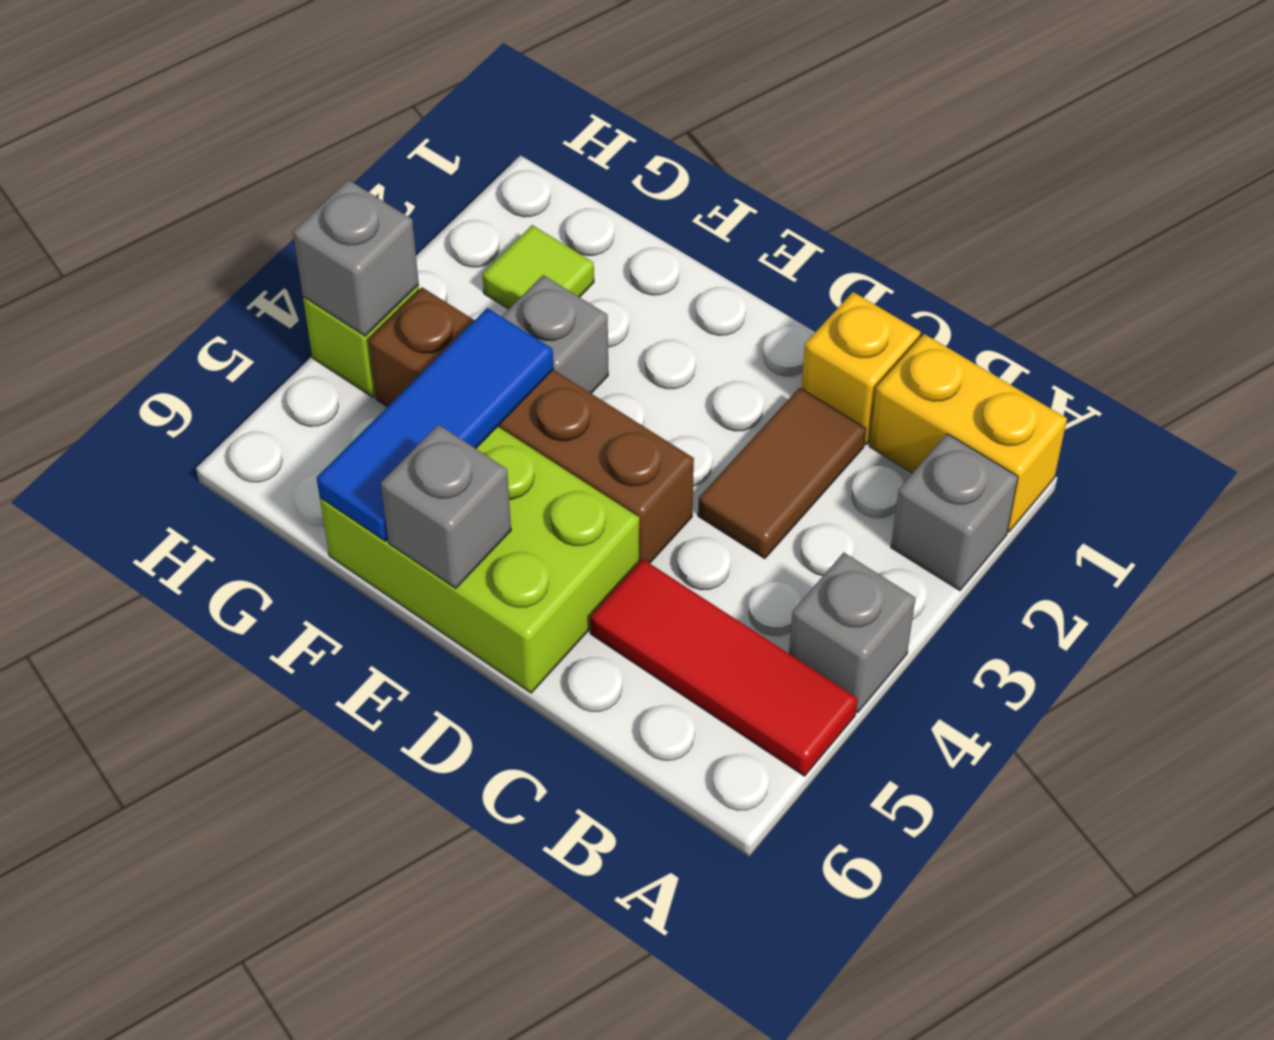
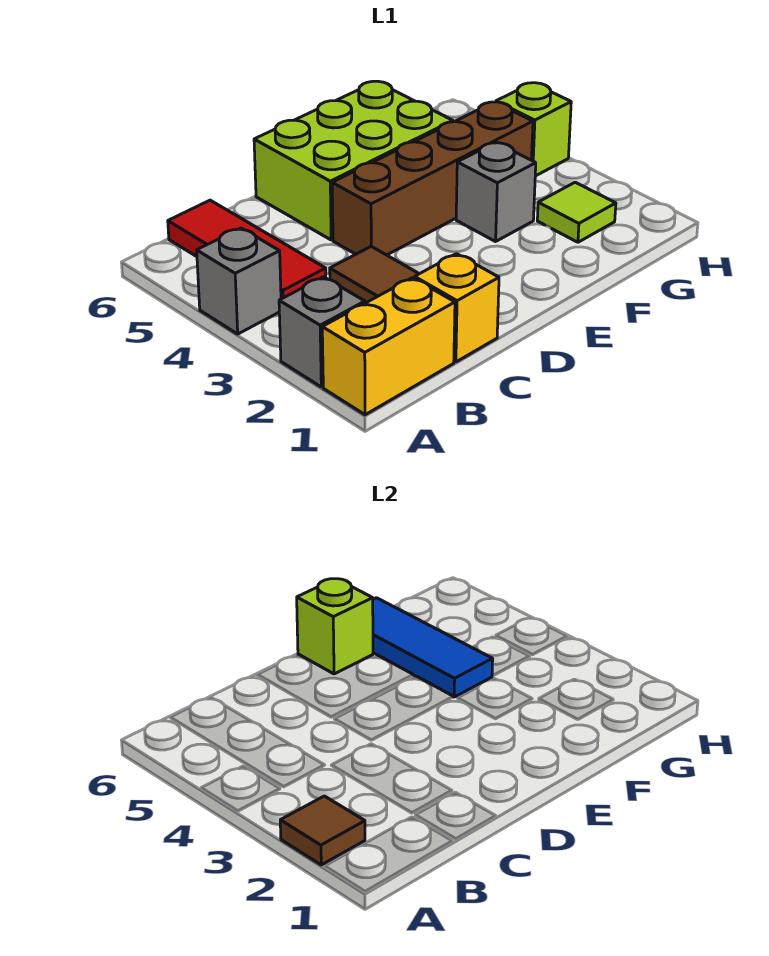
none -> brown tile A2 level 2
red tile A5:C5 level 1 -> red tile B4:B6 level 1
grey brick E6 level 2 -> lime brick E6 level 2
grey brick H4 level 2 -> none

